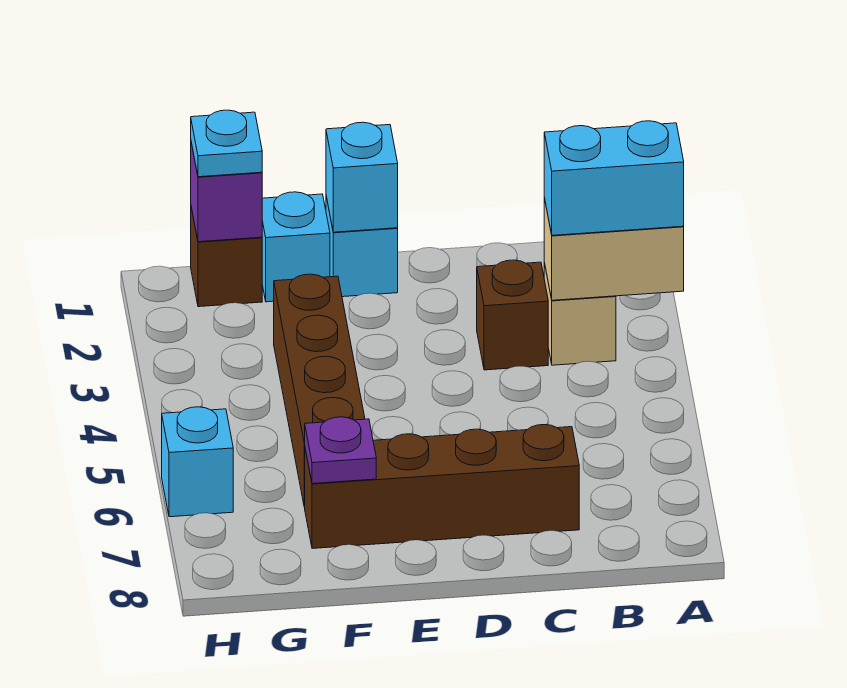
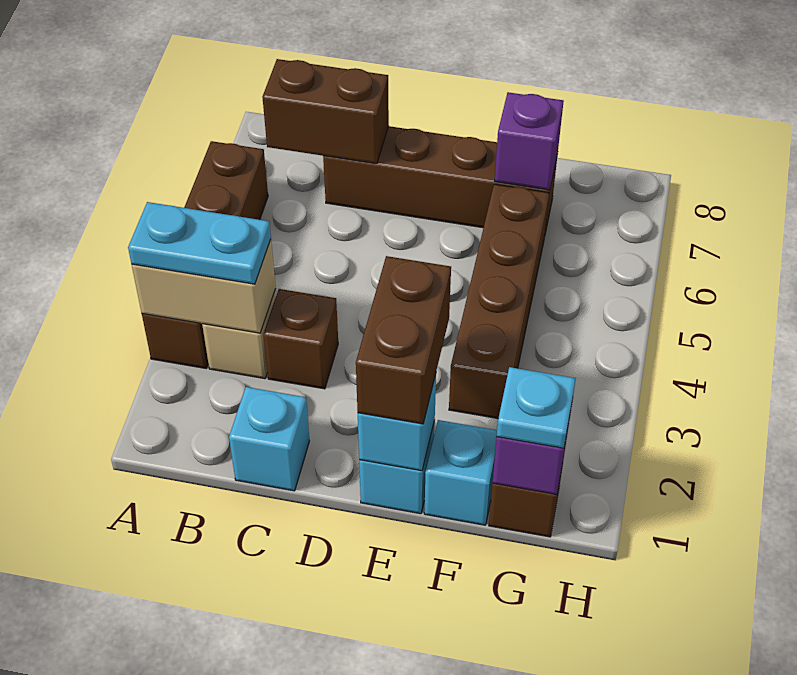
none -> brown brick A3:A6 level 1
cyan brick A3:B3 level 3 -> cyan plate A3:B3 level 3
none -> brown brick B7:C7 level 2
none -> brown brick E1:E2 level 3
purple plate F7 level 2 -> purple brick F7 level 2
cyan brick H6 level 1 -> cyan brick C1 level 1

